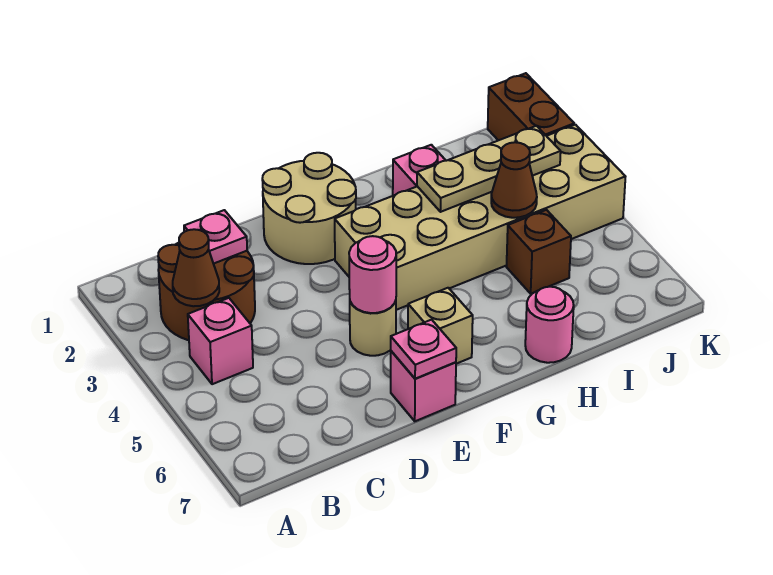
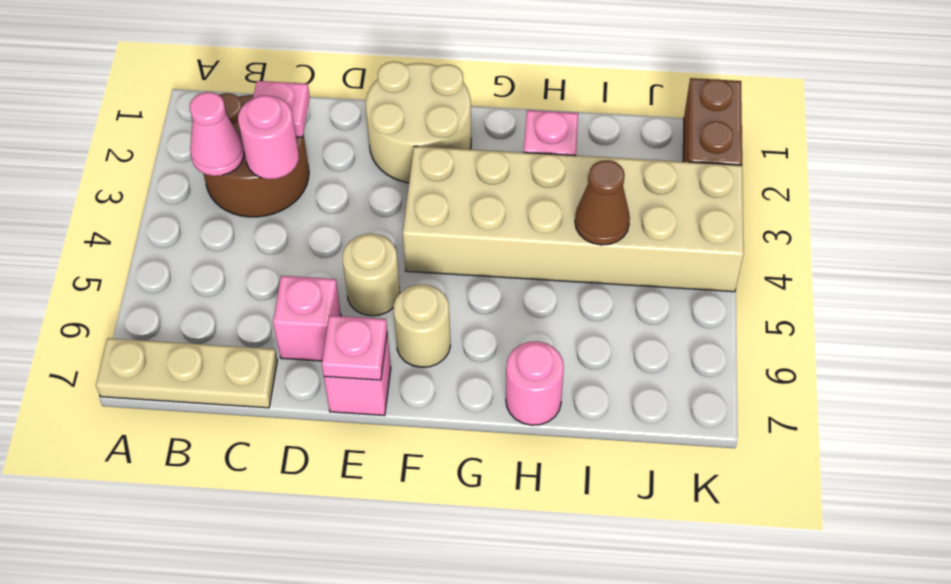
brown cone B3 level 2 -> pink cone B3 level 2
pink brick B4 level 1 -> pink brick D6 level 1
pink round brick E5 level 2 -> pink round brick C3 level 2
tan brick F6 level 1 -> tan round brick F6 level 1
tan plate H3:J3 level 2 -> tan plate A7:C7 level 1
brown brick I5 level 1 -> none

